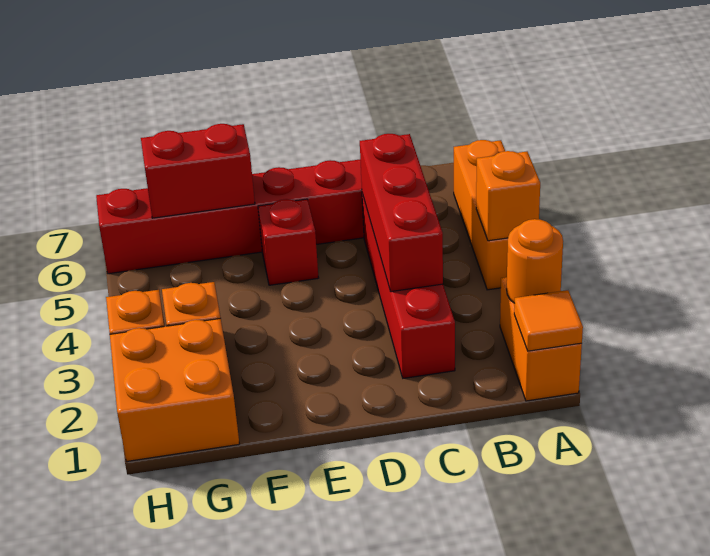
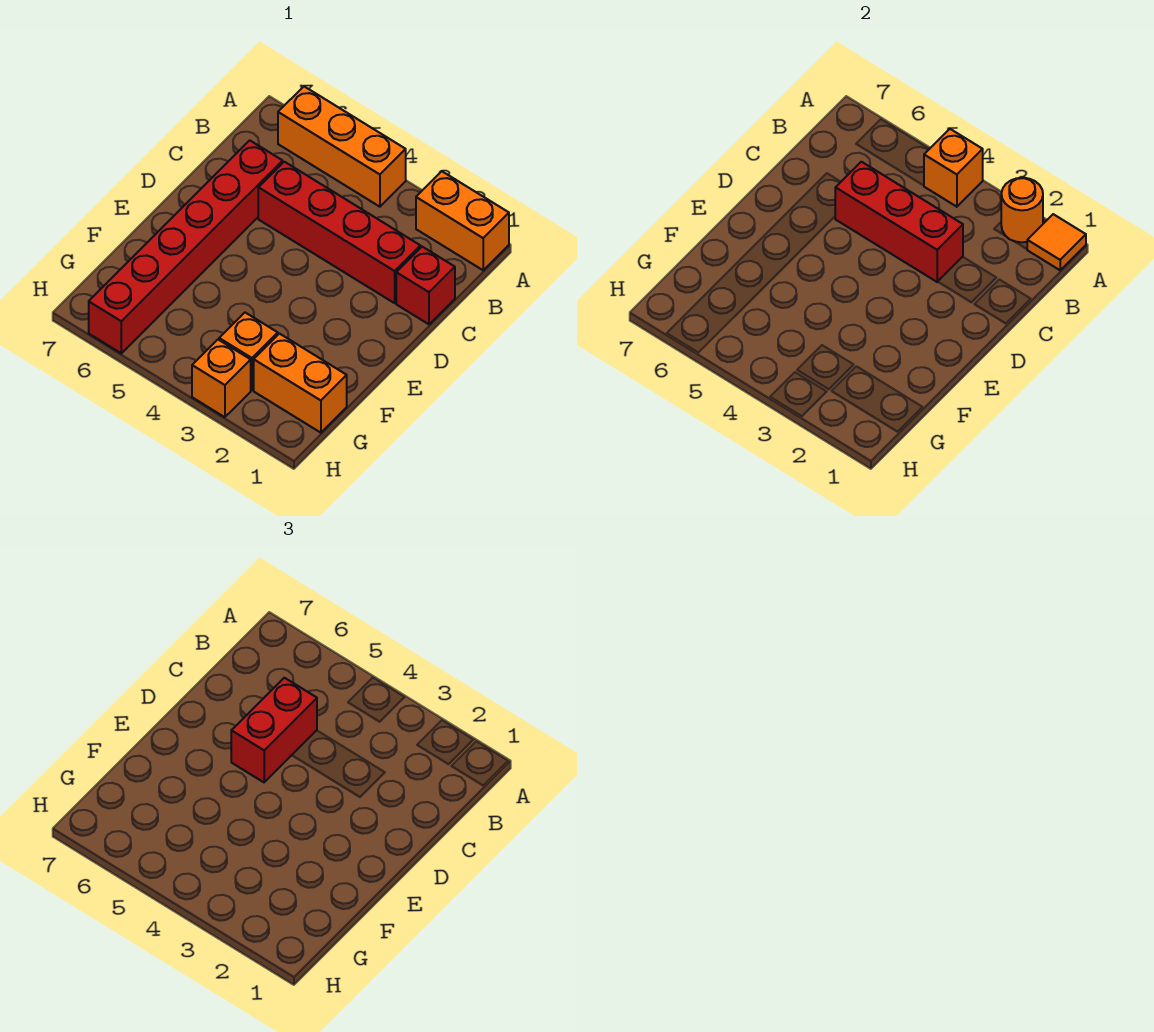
red brick E5 level 1 -> red brick C1 level 1
red brick F6:G6 level 2 -> red brick C5:D5 level 3
orange brick G1:H2 level 1 -> orange brick G1:G2 level 1

